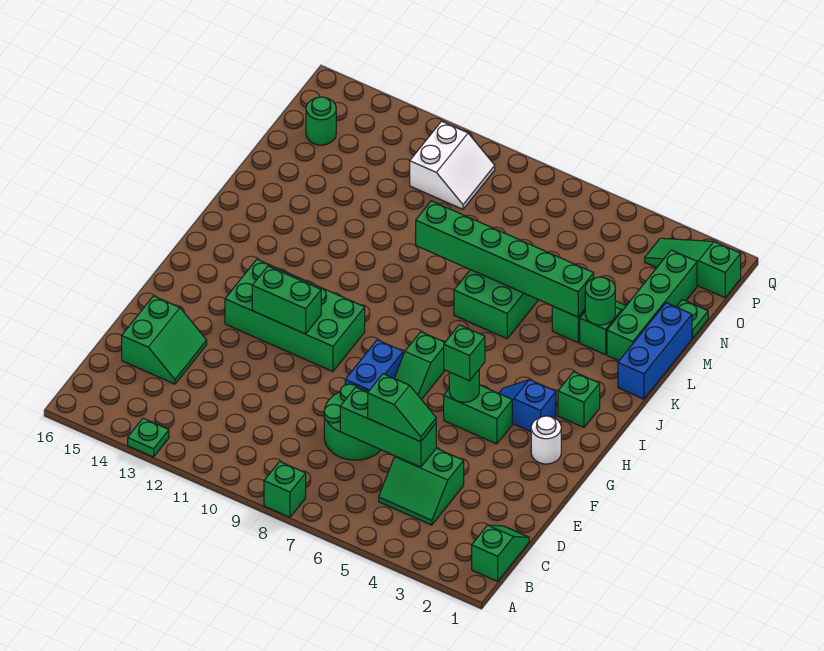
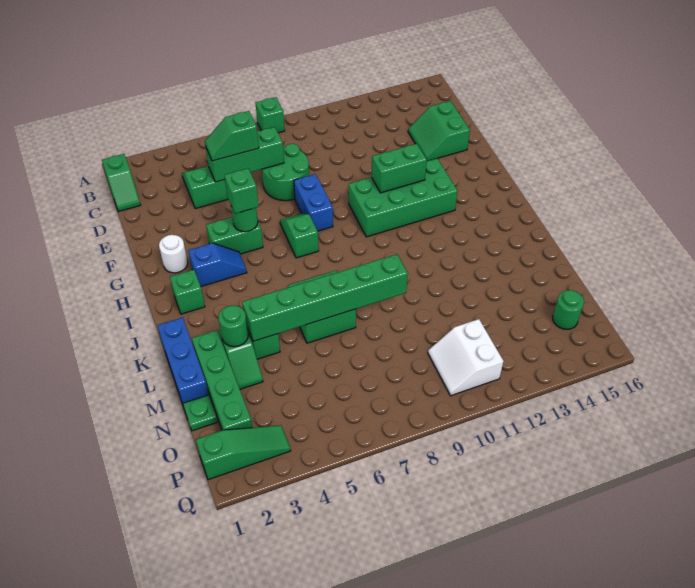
green plate A13 level 1 -> none

